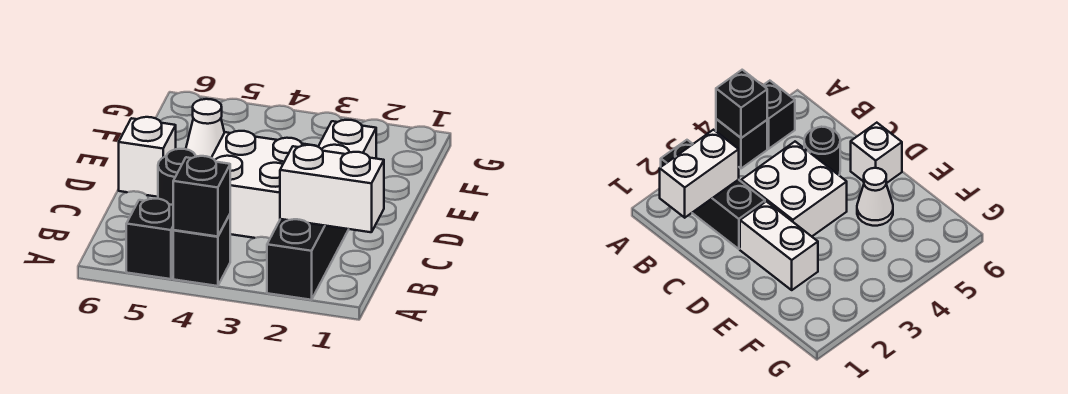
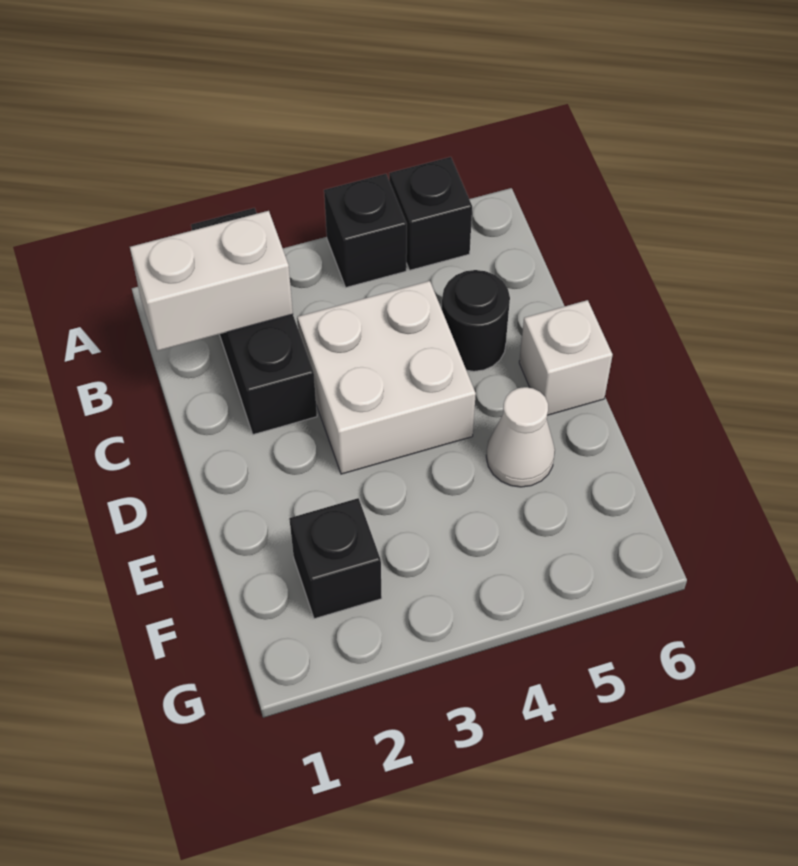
black brick A4 level 2 -> black brick F2 level 1
white brick D2:E2 level 1 -> none

